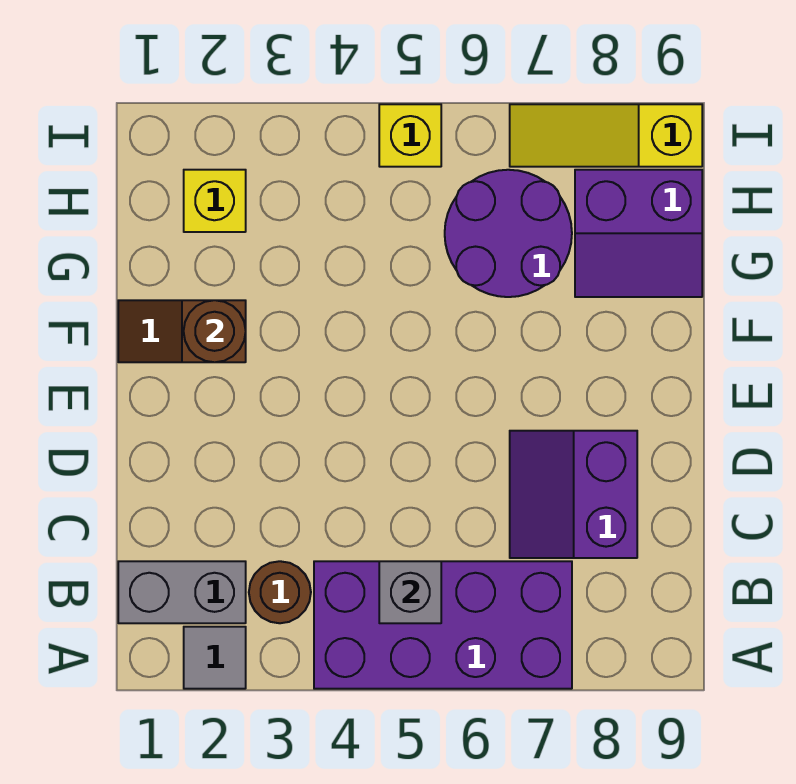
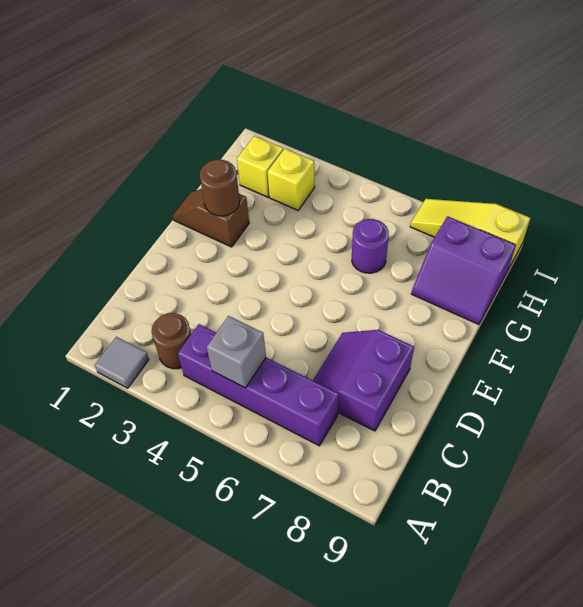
purple brick A4:B7 level 1 -> purple brick B4:B7 level 1
grey brick B1:B2 level 1 -> none
purple round brick G6:H7 level 1 -> purple round brick G6 level 1
yellow brick I5 level 1 -> yellow brick H3 level 1

